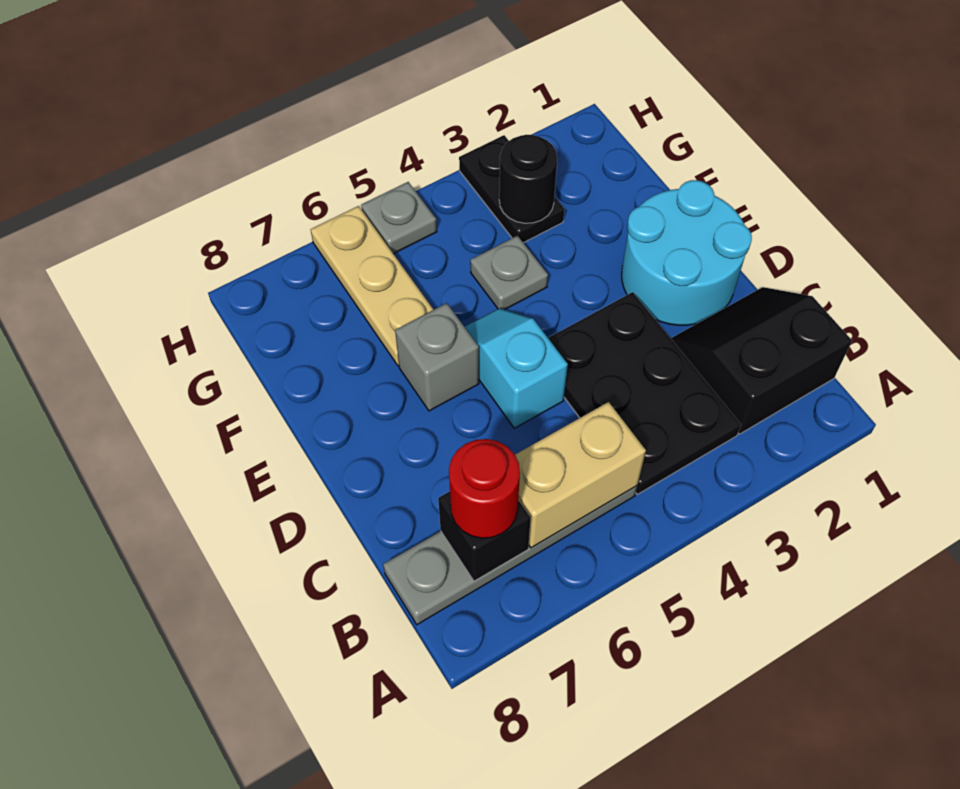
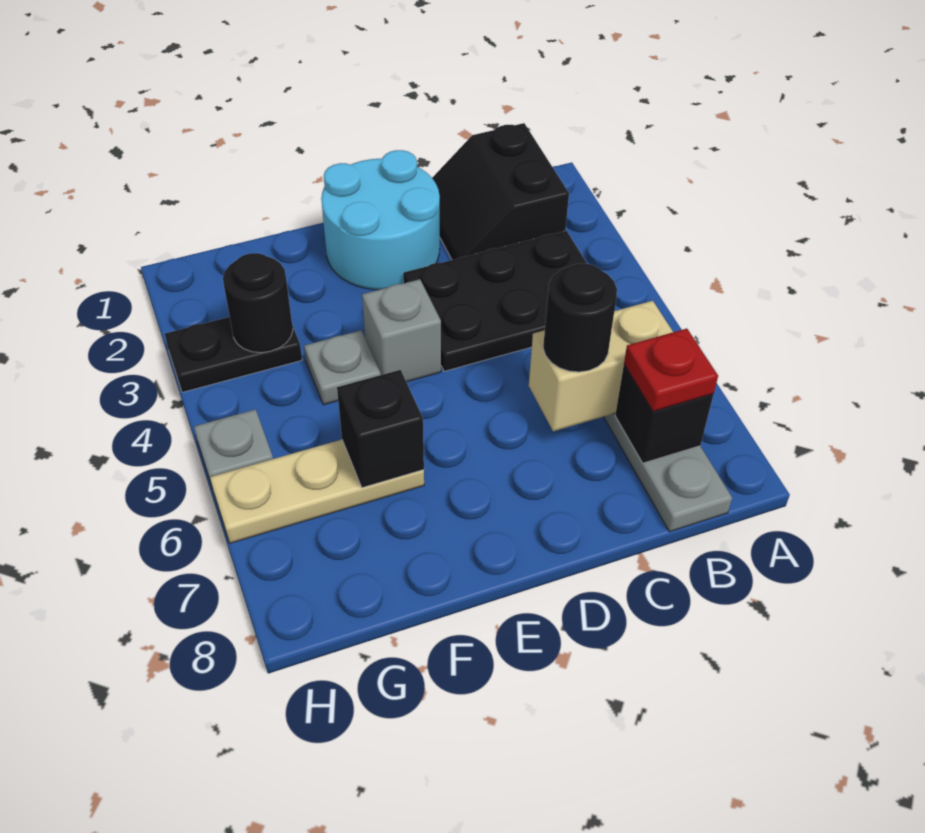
tan brick B5:B6 level 2 -> tan brick B6:C6 level 2
red round brick B7 level 3 -> red plate B7 level 3
none -> black round brick C6 level 3
cyan slope D5:E5 level 1 top D -> none
grey brick E6 level 1 -> grey brick E4 level 1
none -> black brick F6 level 2

